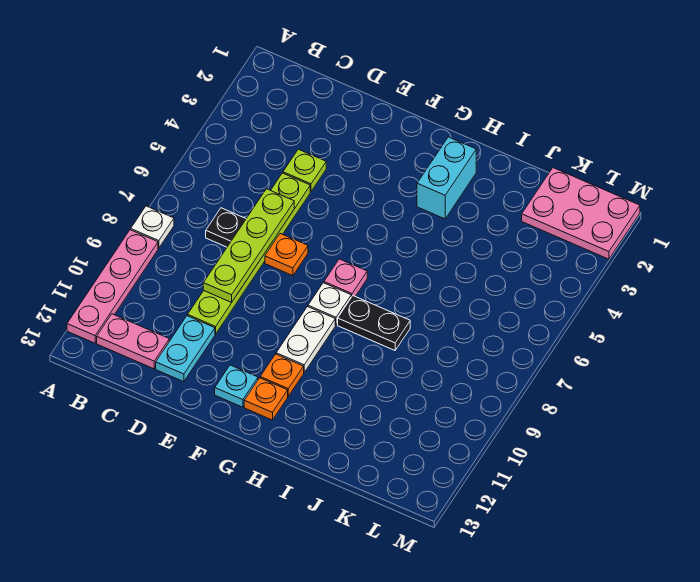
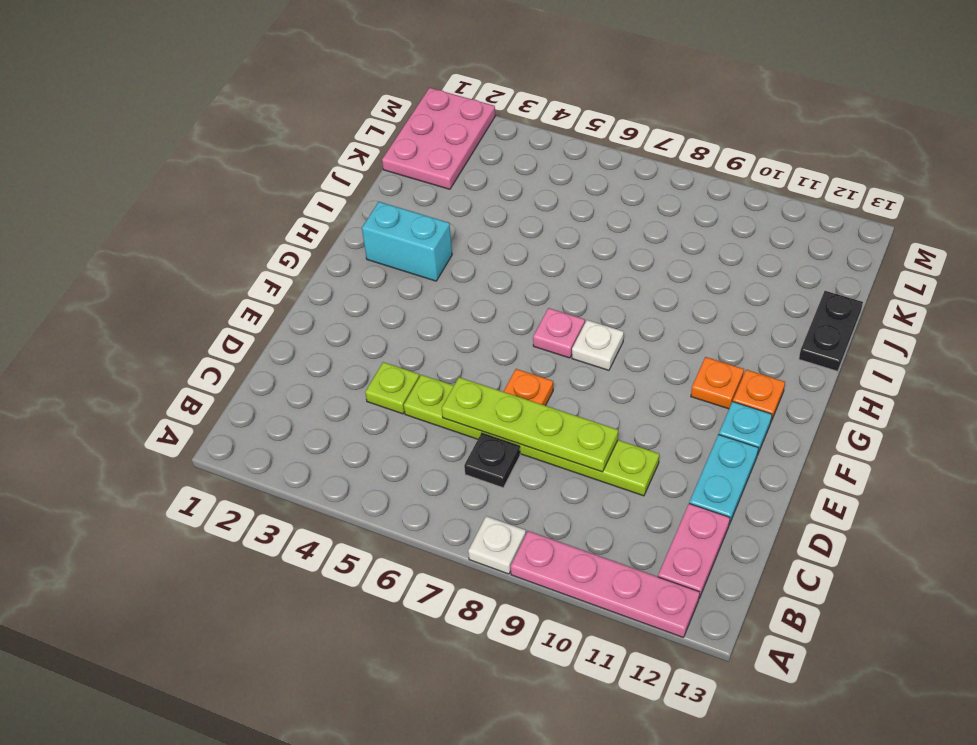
cyan plate D11:D12 level 1 -> cyan plate D12:E12 level 1
white plate G9:G10 level 1 -> none
black plate H8:I8 level 1 -> black plate I13:J13 level 1

